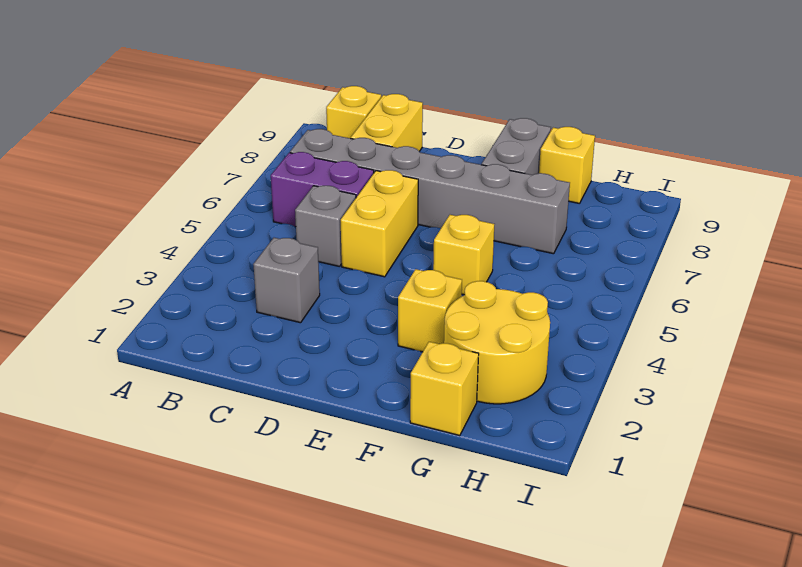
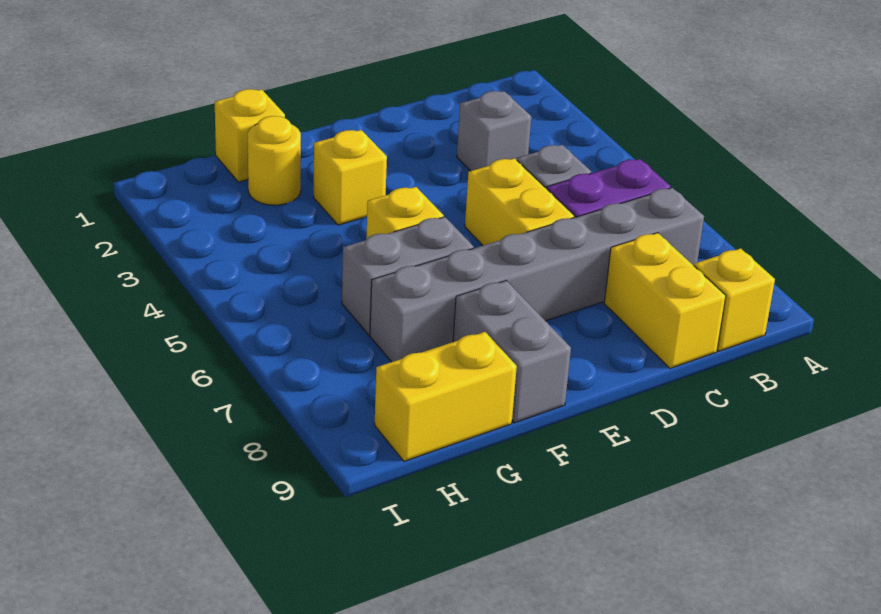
none -> grey brick F6:G6 level 1
yellow round brick G2:H3 level 1 -> yellow round brick G2 level 1
yellow brick G9 level 1 -> yellow brick G9:H9 level 1

